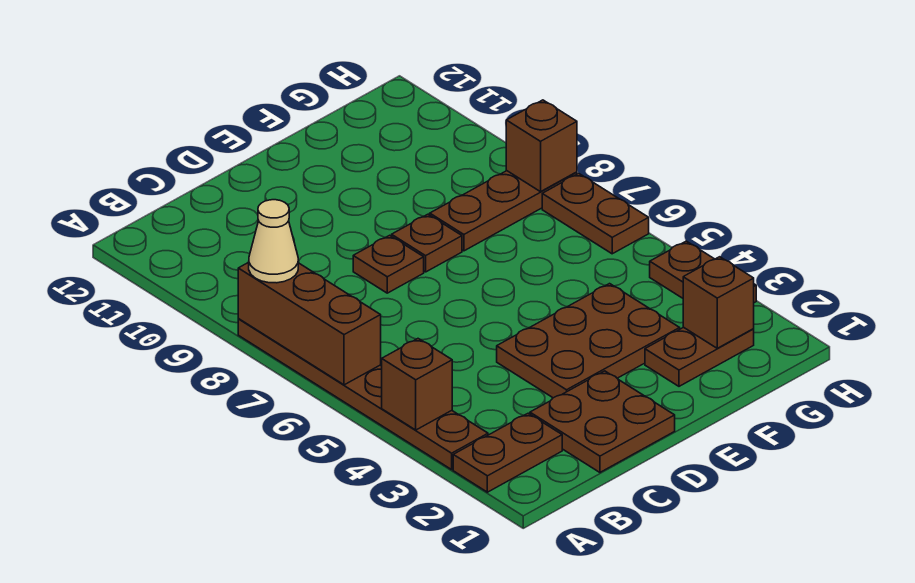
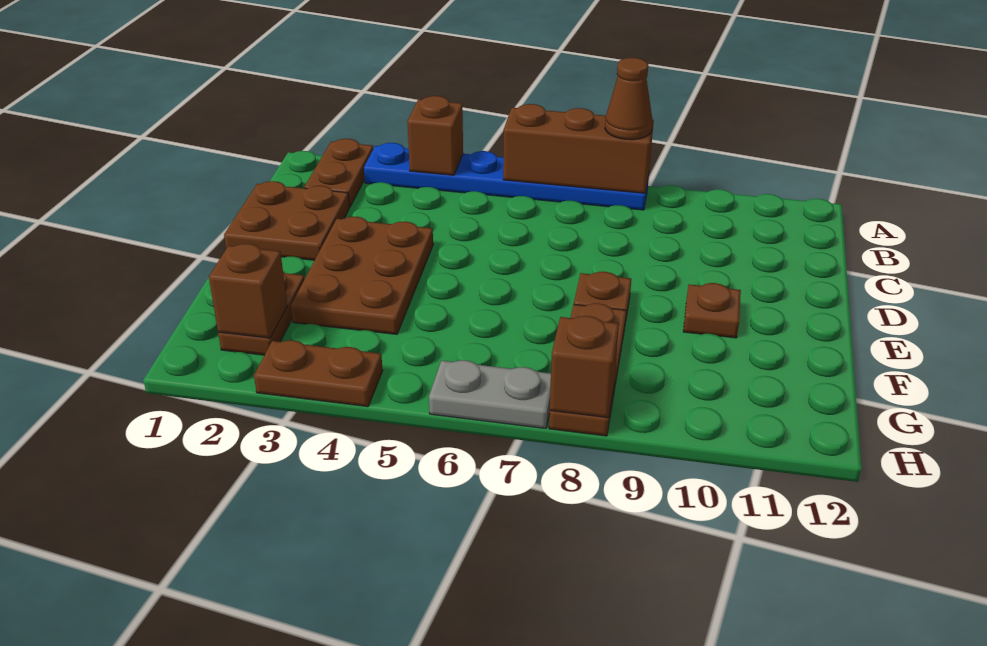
brown plate A3:A8 level 1 -> blue plate A3:A8 level 1
tan cone A8 level 3 -> brown cone A8 level 3
brown plate D8 level 1 -> brown plate E10 level 1
brown plate H6:H7 level 1 -> grey plate H6:H7 level 1

